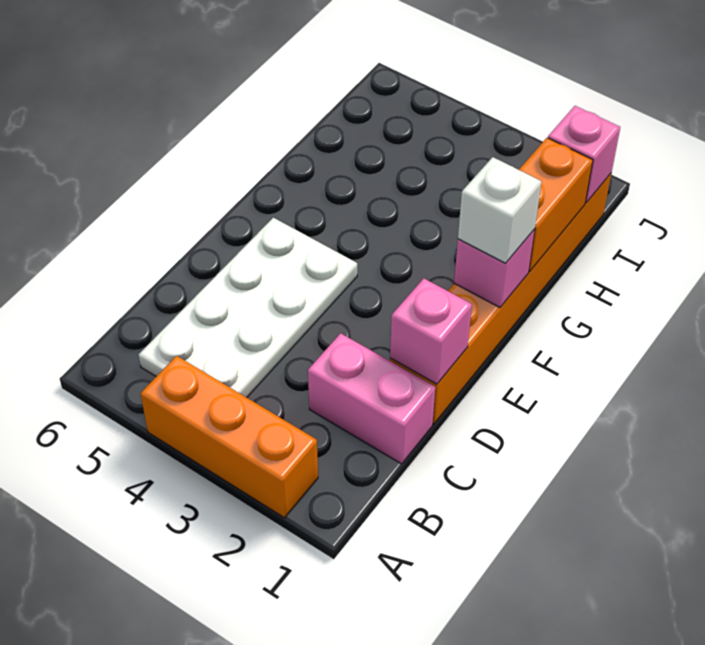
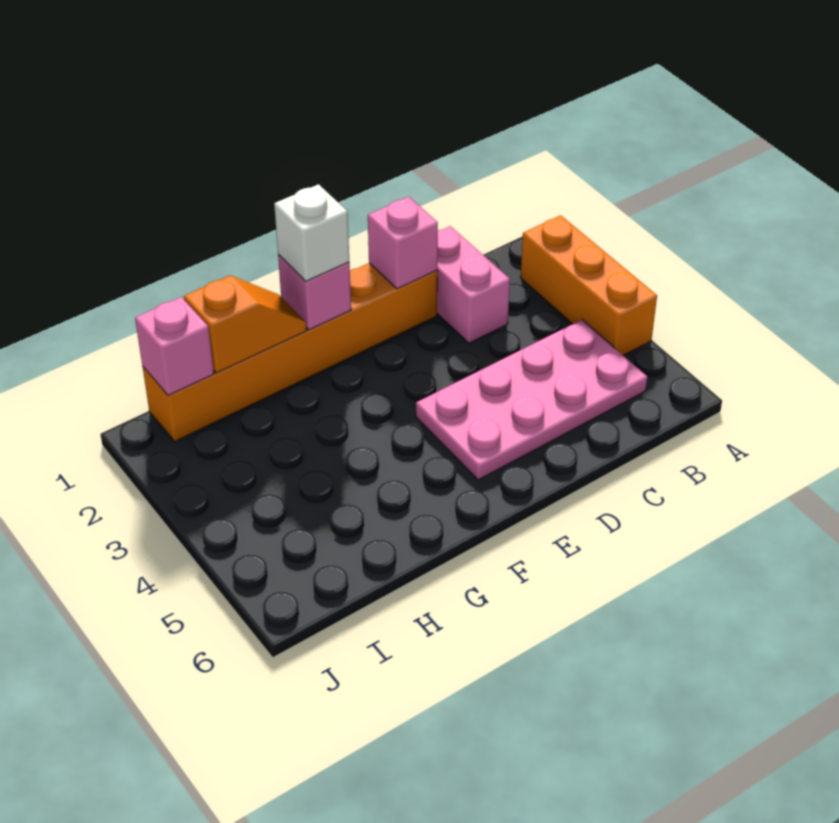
white plate B4:E5 level 1 -> pink plate B4:E5 level 1
orange brick G1:H1 level 2 -> orange slope G1:H1 level 2 top H

